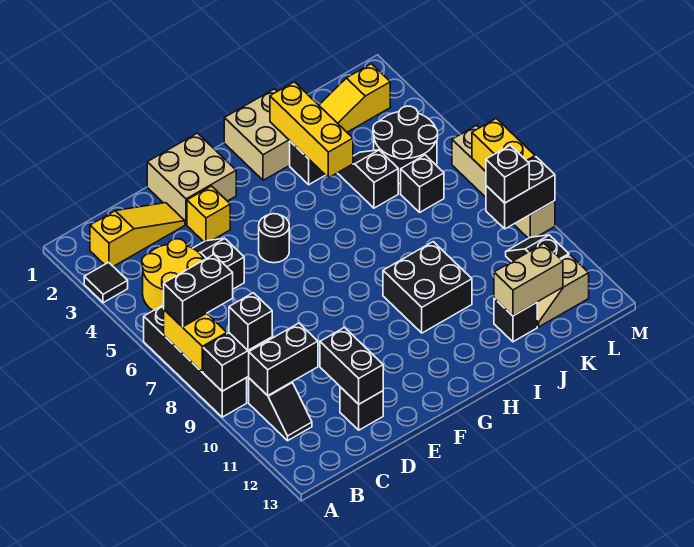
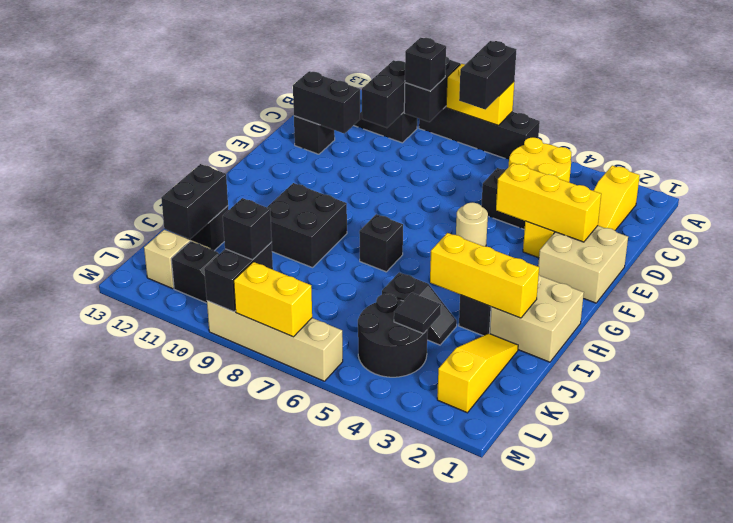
black tile A3 level 1 -> black tile K4 level 2
none -> yellow brick E2:E4 level 2
black round brick F5 level 1 -> tan round brick F5 level 1
tan brick J12:K12 level 2 -> black brick J12:K12 level 2
black brick K6 level 1 -> black brick H7 level 1

